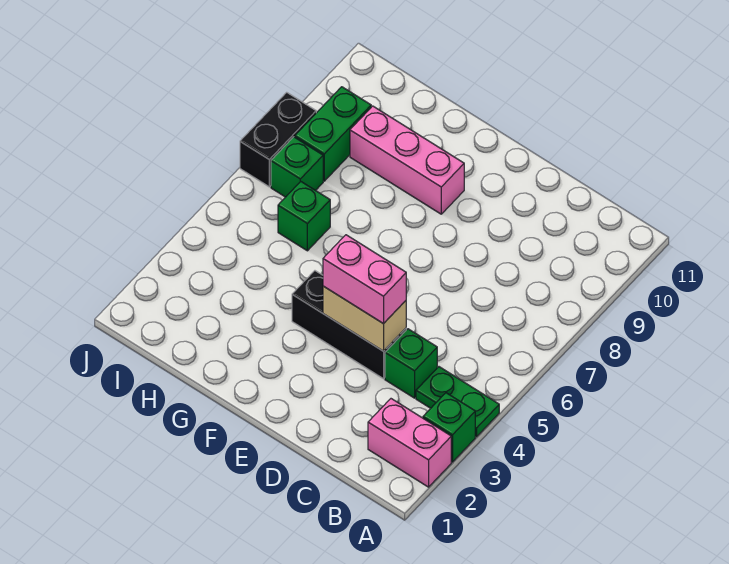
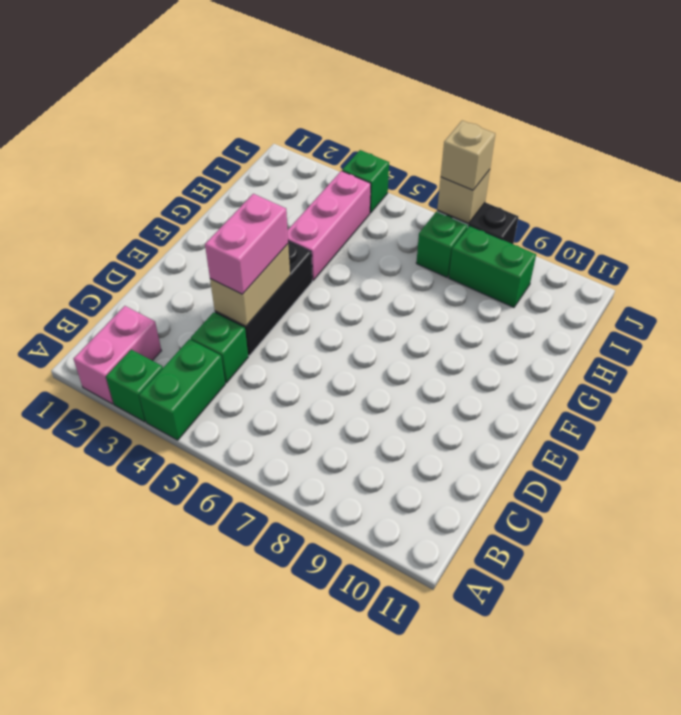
green plate A4:B4 level 1 -> green brick A4:B4 level 1
pink brick F9:H9 level 1 -> pink brick G4:I4 level 1
green brick H6 level 1 -> green brick J4 level 1
none -> tan brick J7 level 2
none -> tan brick J7 level 3

